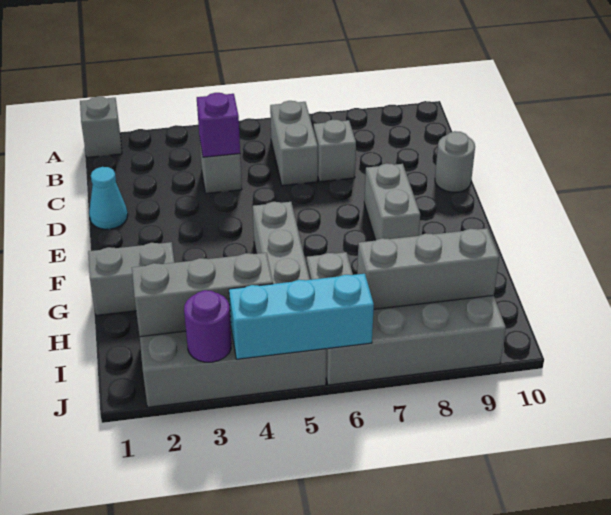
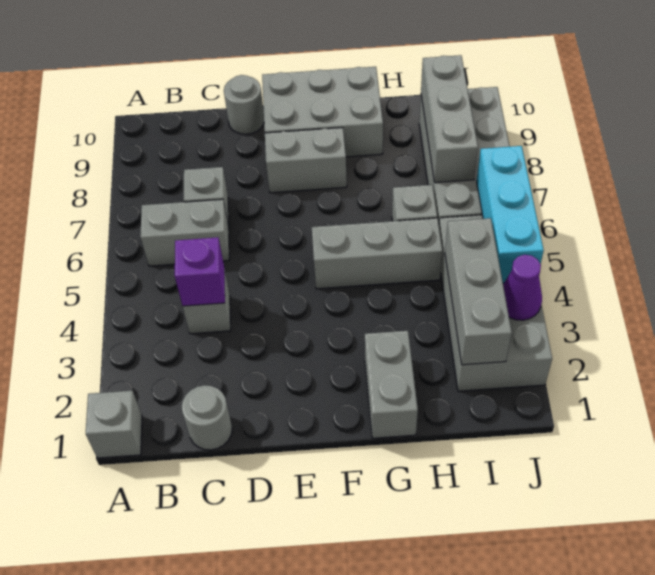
none -> grey round brick C1 level 1
cyan cone D1 level 1 -> none
none -> grey brick E9:G10 level 1
purple round brick J3 level 2 -> purple cone J3 level 2

